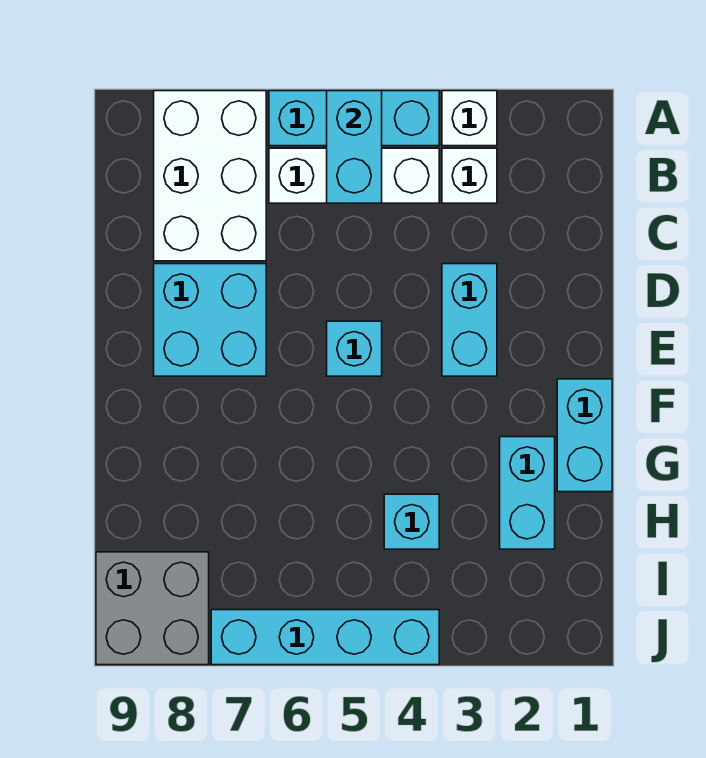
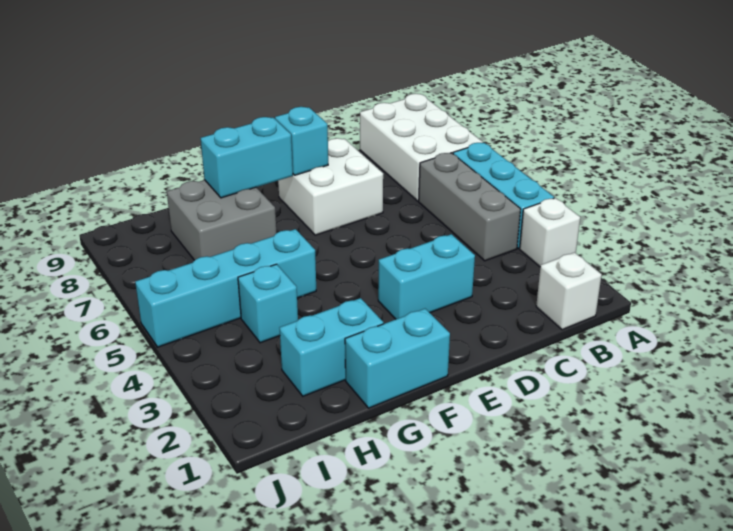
cyan brick A5:B5 level 2 -> cyan brick F8:G8 level 2
white brick A7:C8 level 1 -> white brick A7:B9 level 1
white brick B3 level 1 -> white brick B1 level 1
white brick B4:B6 level 1 -> grey brick B4:B6 level 1
cyan brick D7:E8 level 1 -> white brick D7:E8 level 1
cyan brick E5 level 1 -> cyan brick E8 level 2
grey brick I8:J9 level 1 -> grey brick G7:H8 level 1
cyan brick J4:J7 level 1 -> cyan brick G5:J5 level 1

